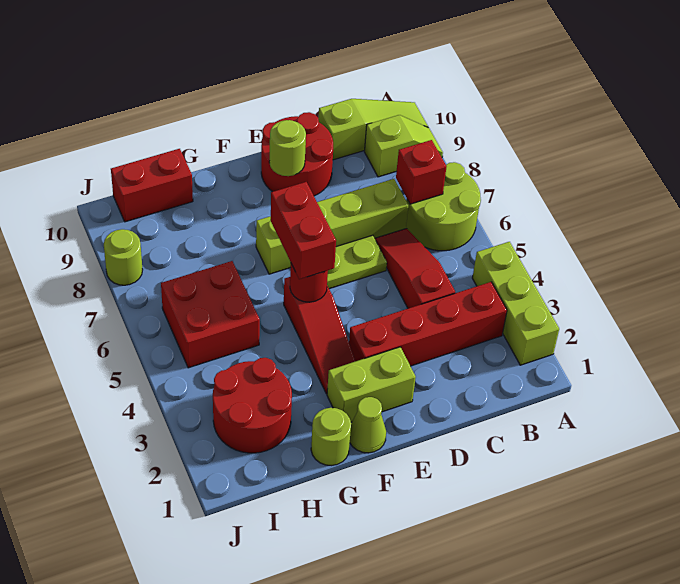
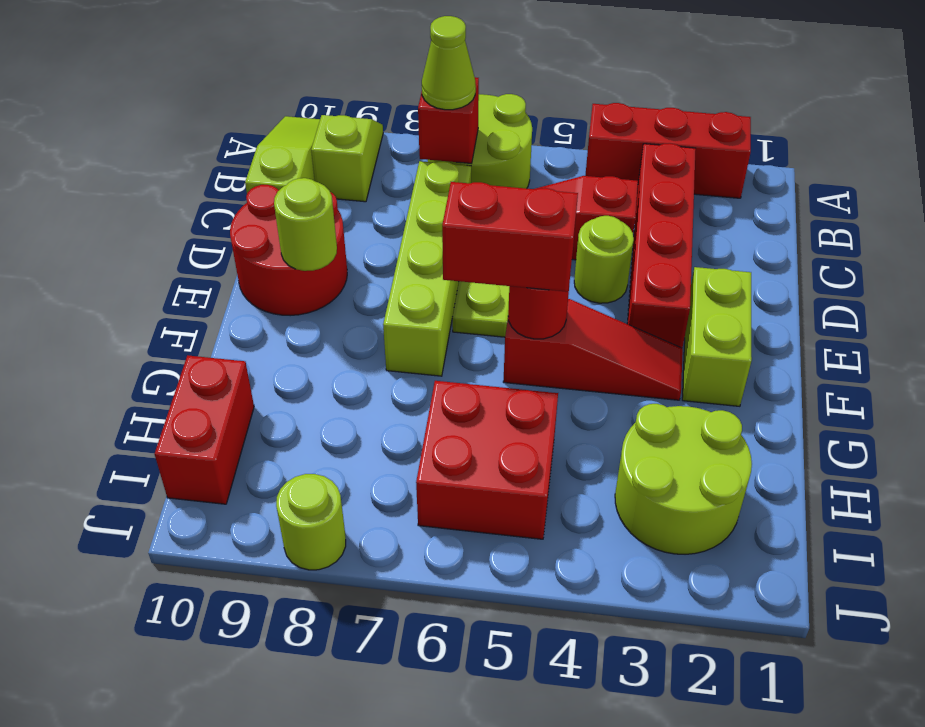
lime brick A2:A4 level 1 -> red brick A2:A4 level 1
lime cone F1 level 1 -> lime cone B7 level 3
lime round brick G1 level 1 -> lime round brick D4 level 1
red round brick H2:I3 level 1 -> lime round brick H2:I3 level 1

